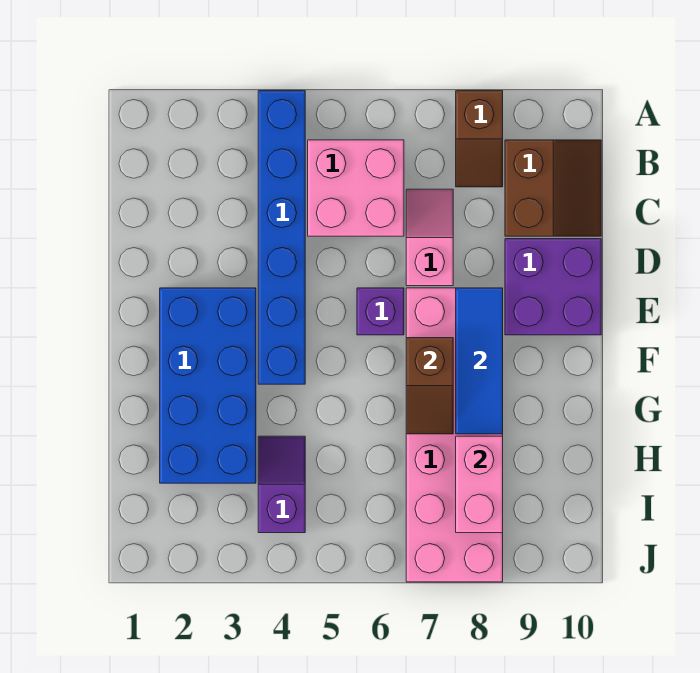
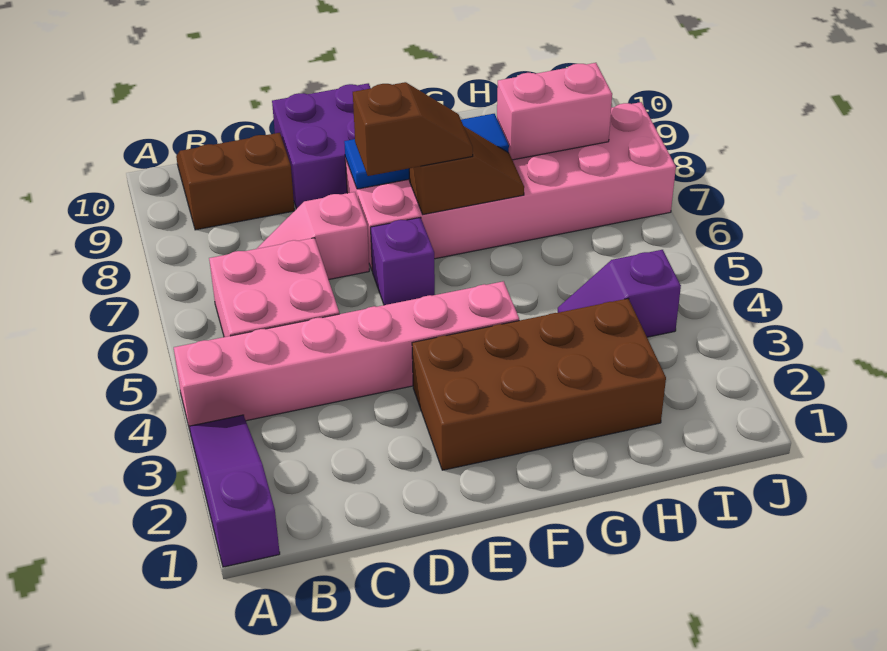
none -> purple slope A1:A3 level 1 top 1
blue brick A4:F4 level 1 -> pink brick A4:F4 level 1
brown slope A8:B8 level 1 top A -> brown slope E7:F7 level 3 top E
blue brick E2:H3 level 1 -> brown brick E2:H3 level 1

